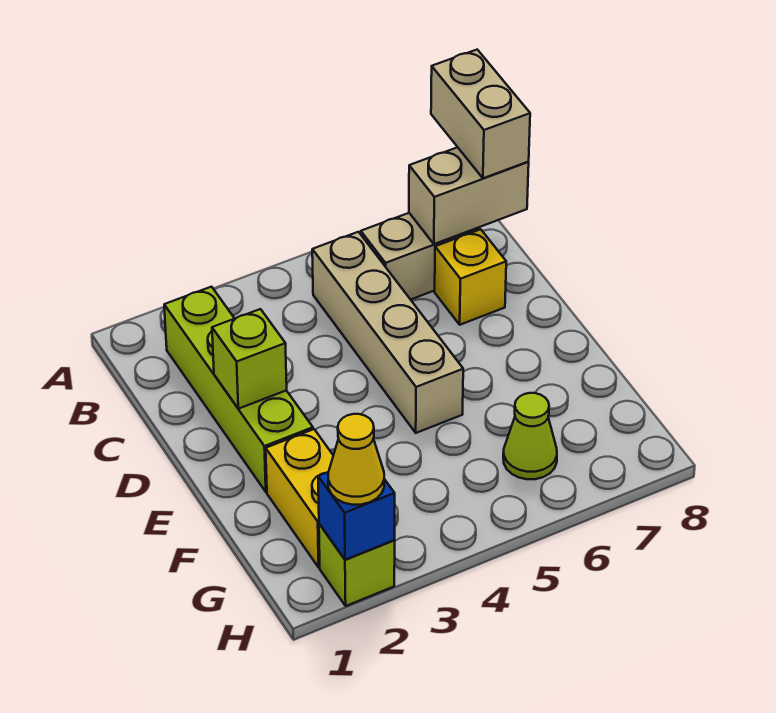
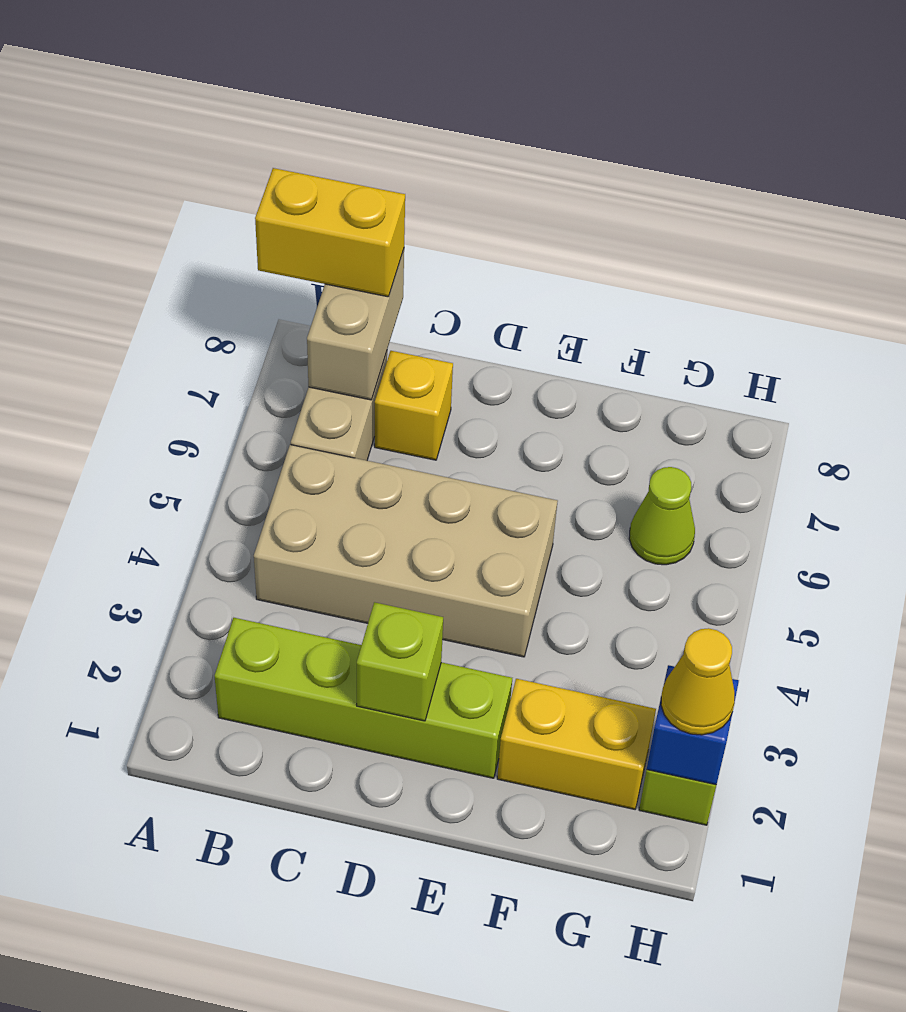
tan brick A8:B8 level 3 -> yellow brick A8:B8 level 3
tan brick B5:E5 level 1 -> tan brick B4:E5 level 1

